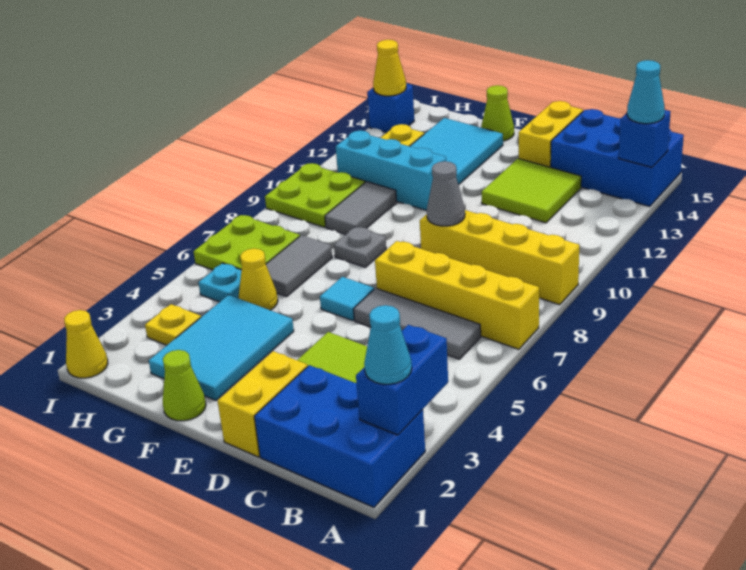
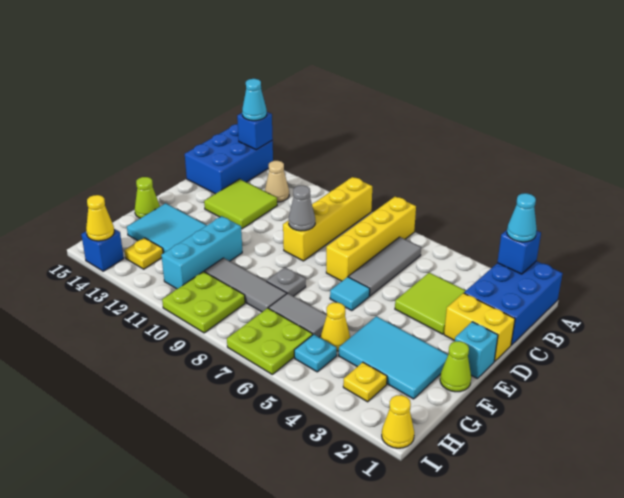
blue brick A2:A3 level 2 -> blue brick A2 level 2
none -> tan cone B12 level 1
yellow brick D14:D15 level 1 -> none
none -> cyan brick E1 level 1
grey tile G9:G10 level 1 -> grey tile G8:G10 level 1

